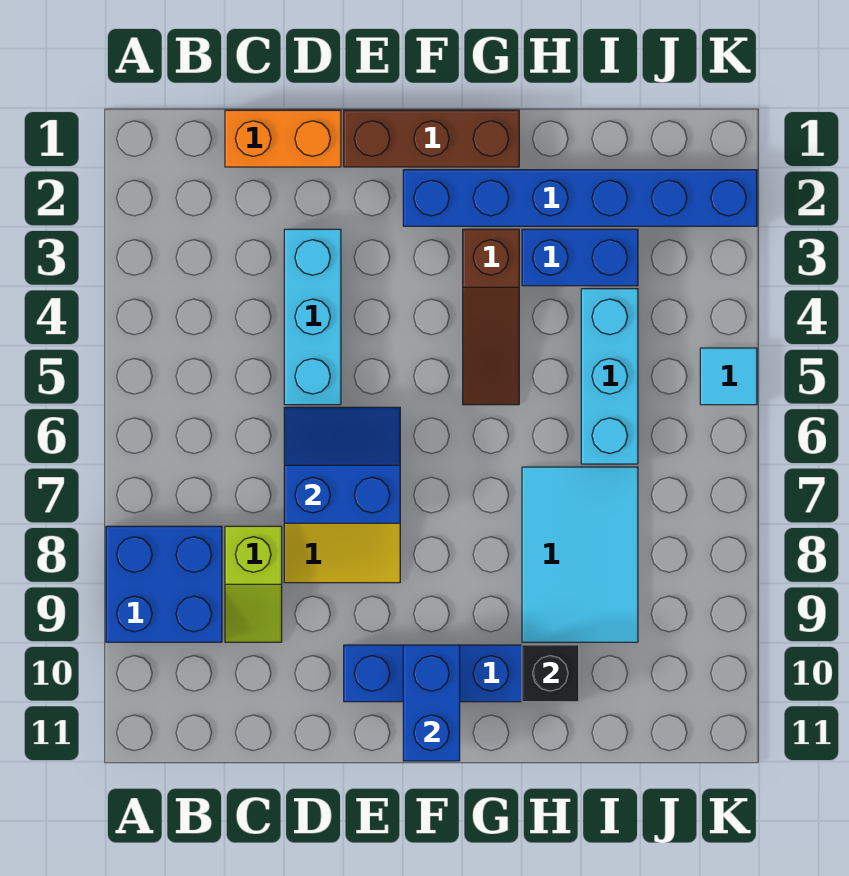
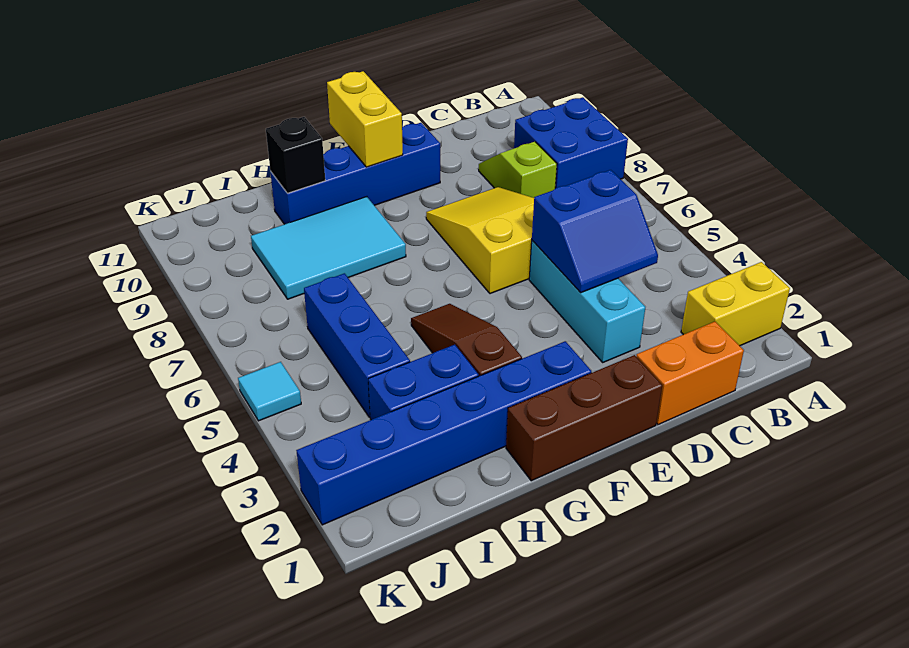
none -> yellow brick A2:B2 level 1
blue slope D6:E7 level 2 top 7 -> blue slope C4:D5 level 2 top 5
blue brick F10:F11 level 2 -> yellow brick F10:F11 level 2
cyan tile H7:I9 level 1 -> cyan tile G8:I9 level 1
cyan brick I4:I6 level 1 -> blue brick I4:I6 level 1

